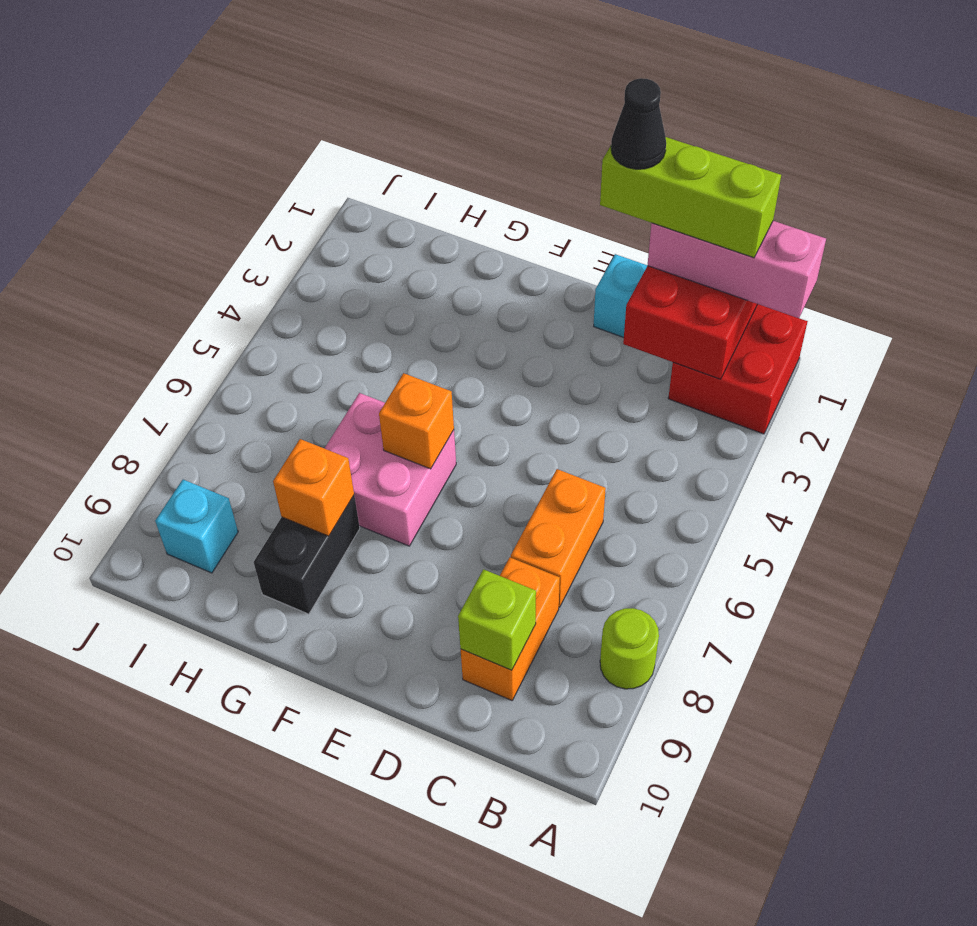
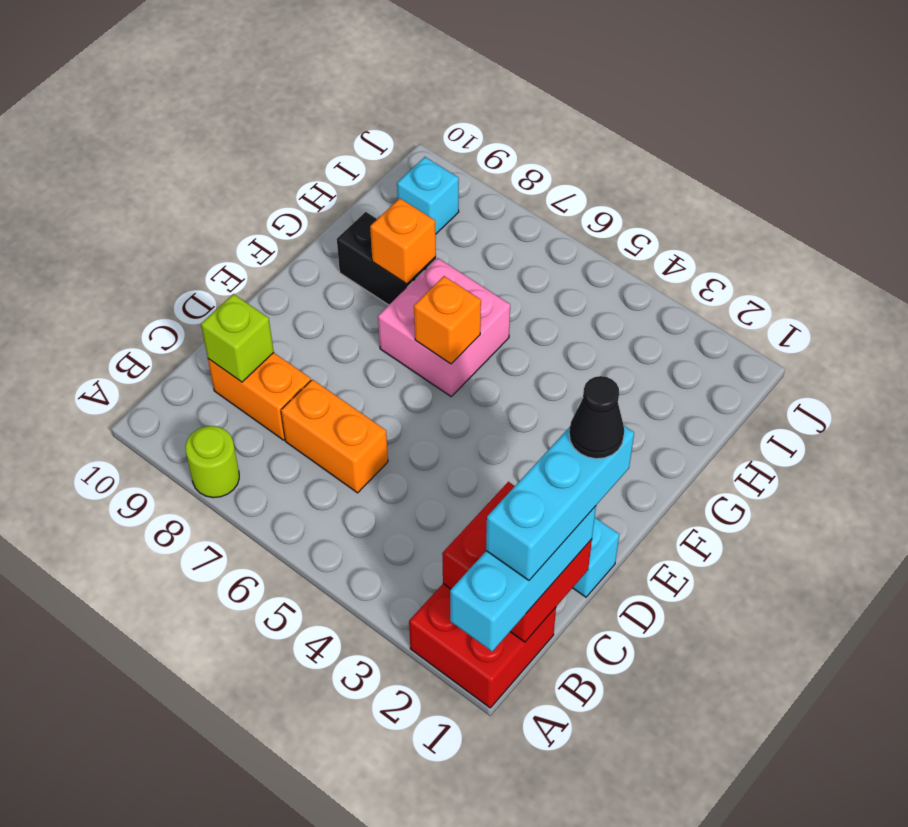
pink brick A1:C1 level 3 -> cyan brick A1:C1 level 3
lime brick B1:D1 level 4 -> cyan brick B1:D1 level 4

